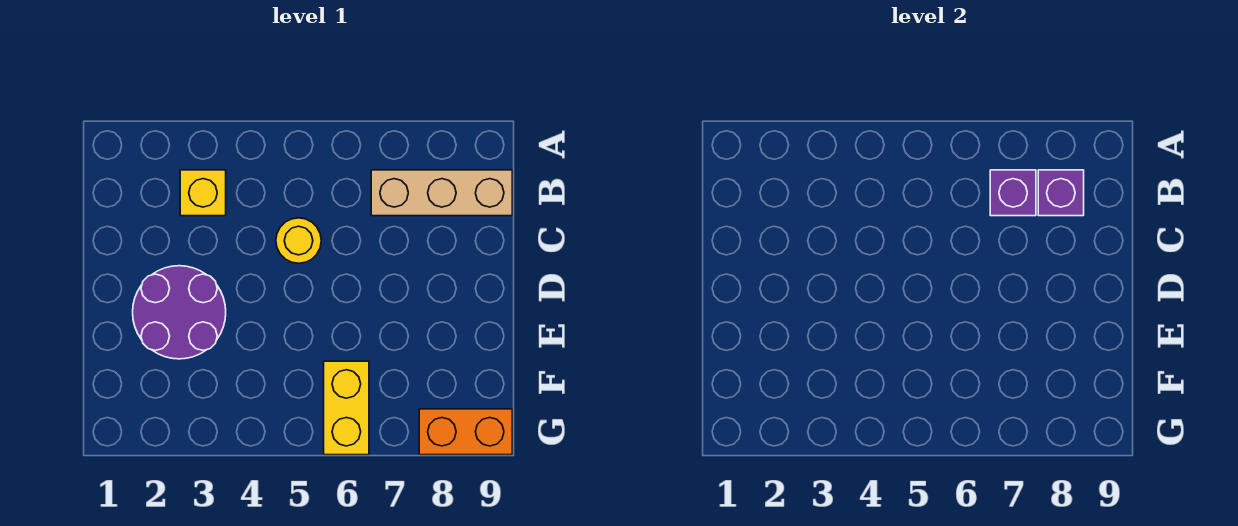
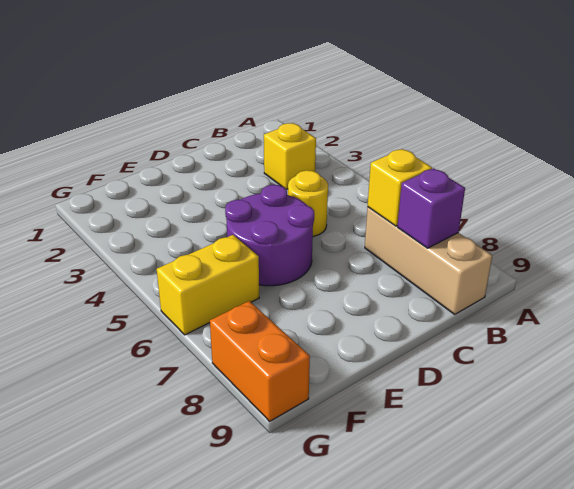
purple brick B7 level 2 -> yellow brick B7 level 2
purple round brick D2:E3 level 1 -> purple round brick D5:E6 level 1

